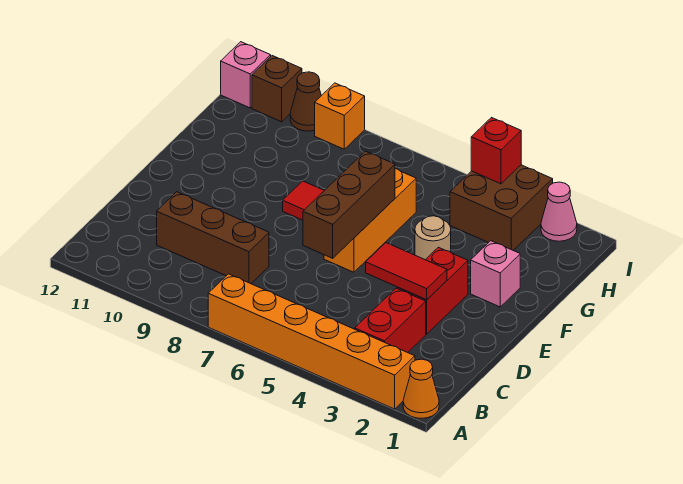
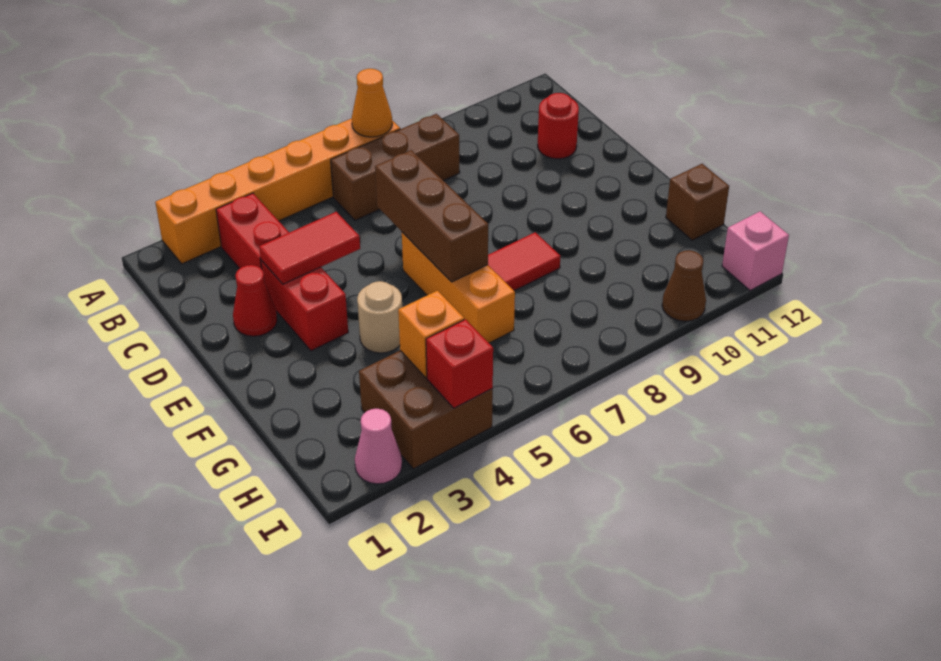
orange cone A1 level 1 -> orange cone A7 level 2
brown brick C8:C10 level 1 -> brown brick B6:B8 level 1
none -> red round brick C11 level 1
none -> red cone D2 level 1
pink brick F2 level 1 -> none
orange brick I9 level 1 -> orange brick H4 level 2
brown brick I11 level 1 -> brown brick G12 level 1

